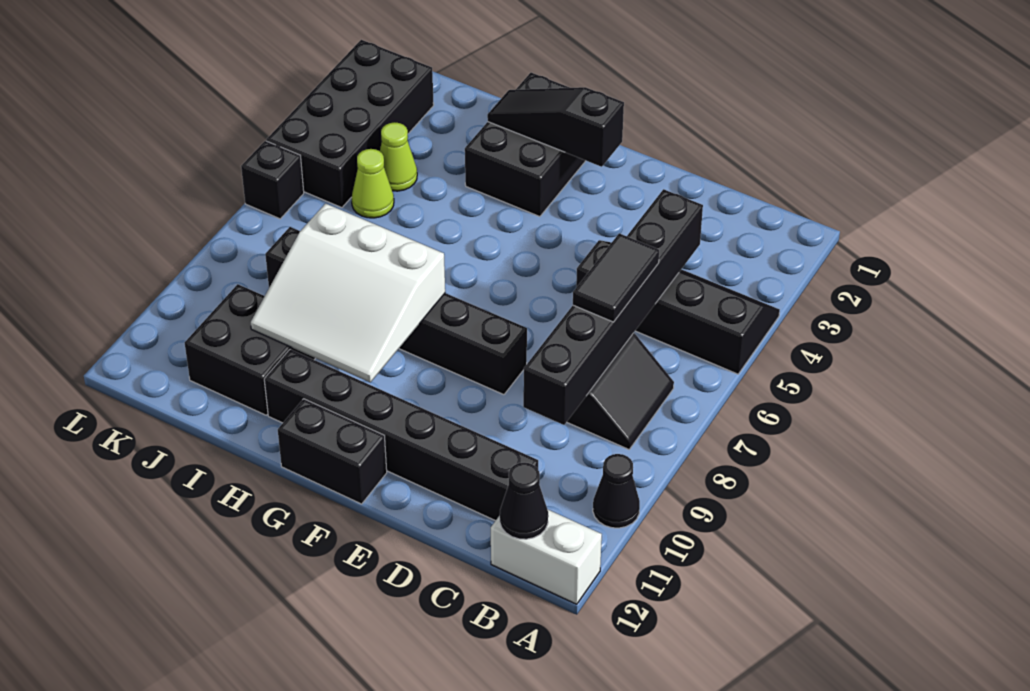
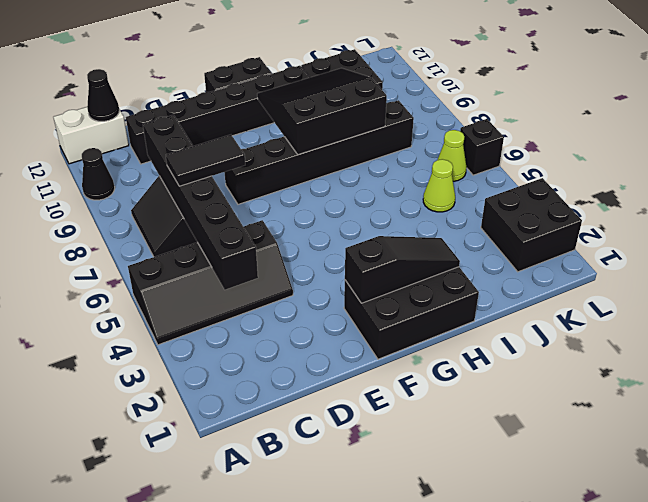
black tile C6:C7 level 3 -> black tile C7:D7 level 3
black brick G1:H3 level 1 -> black brick F1:H2 level 1
white slope G8:I10 level 2 top 8 -> black slope G8:I10 level 2 top 8
lime cone J4 level 1 -> lime cone K6 level 1
black brick K2:L5 level 1 -> black brick K2:L3 level 1

